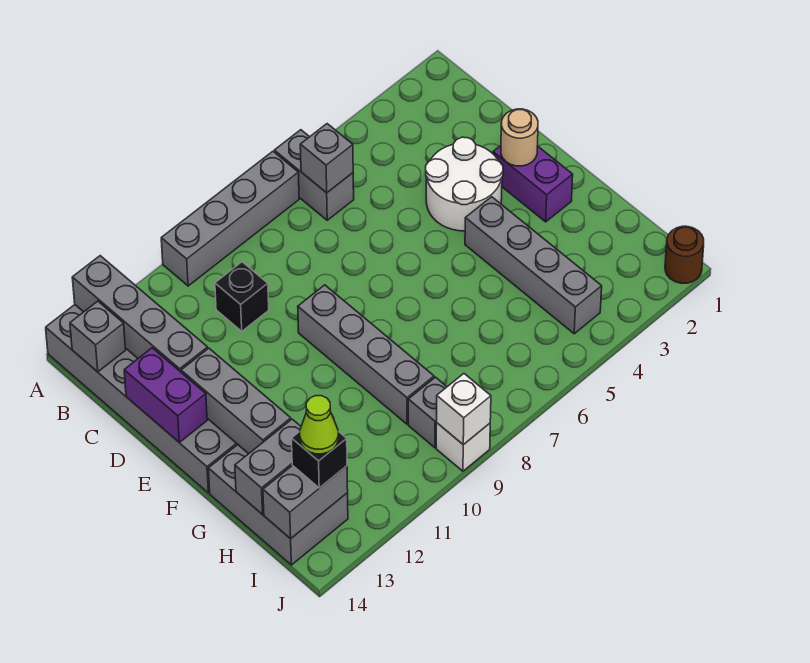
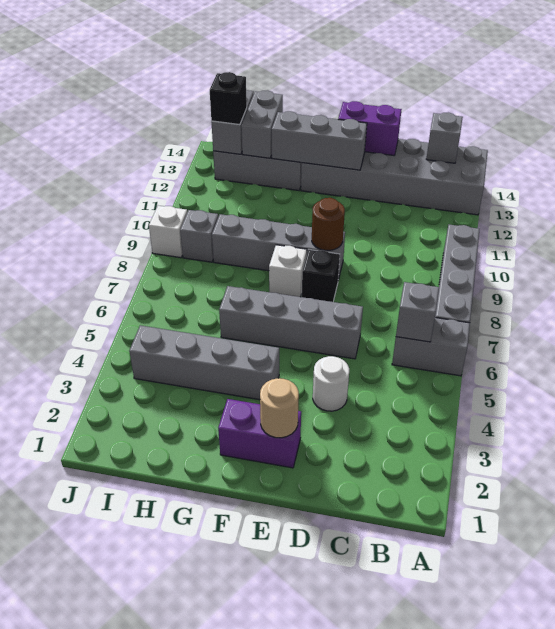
grey brick A13:D13 level 2 -> grey brick D6:G6 level 1
black brick C10 level 1 -> black brick E8 level 1
white round brick D3:E4 level 1 -> white round brick D4 level 1
lime cone I13 level 4 -> none
brown round brick J1 level 1 -> brown round brick E9 level 2
white brick J9 level 2 -> white brick F8 level 1

